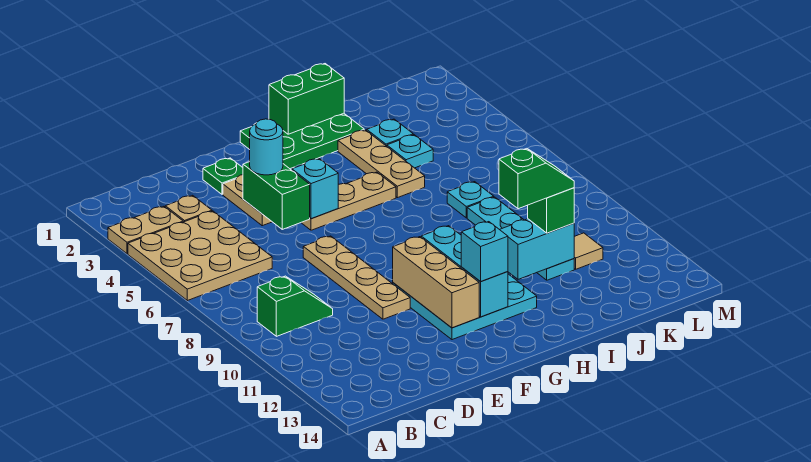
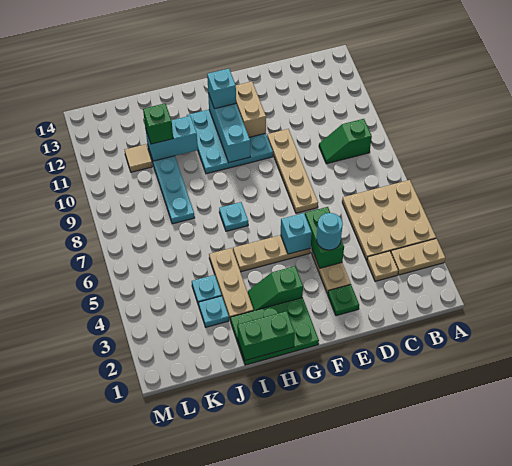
tan brick F10:F12 level 2 -> tan brick F11:F12 level 2
green slope I11:J11 level 4 top I -> green slope G3:H3 level 1 top G
cyan plate J7 level 1 -> cyan plate H7 level 1

